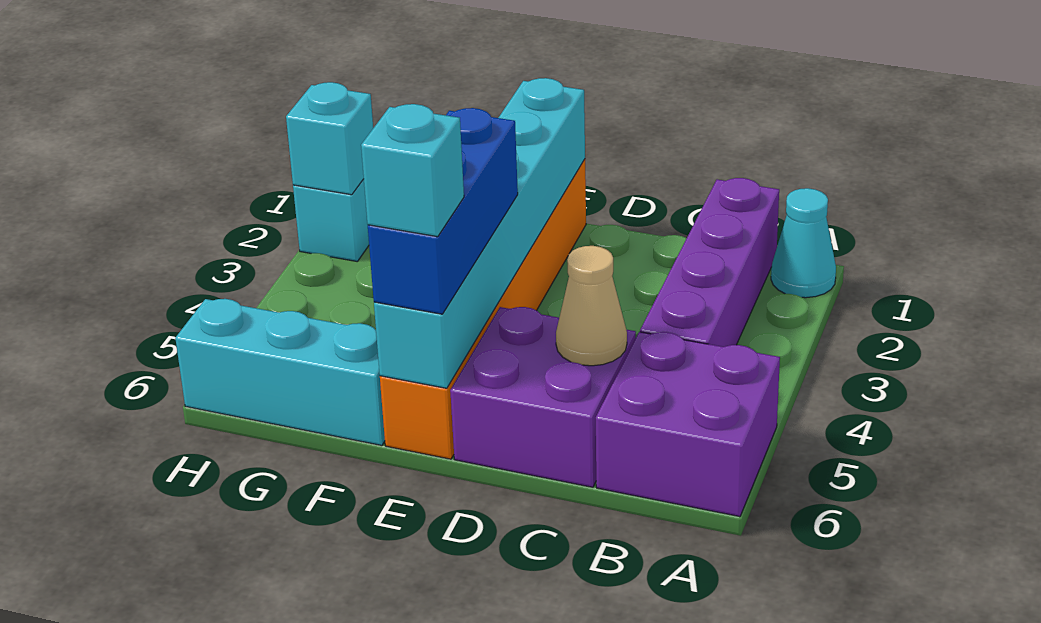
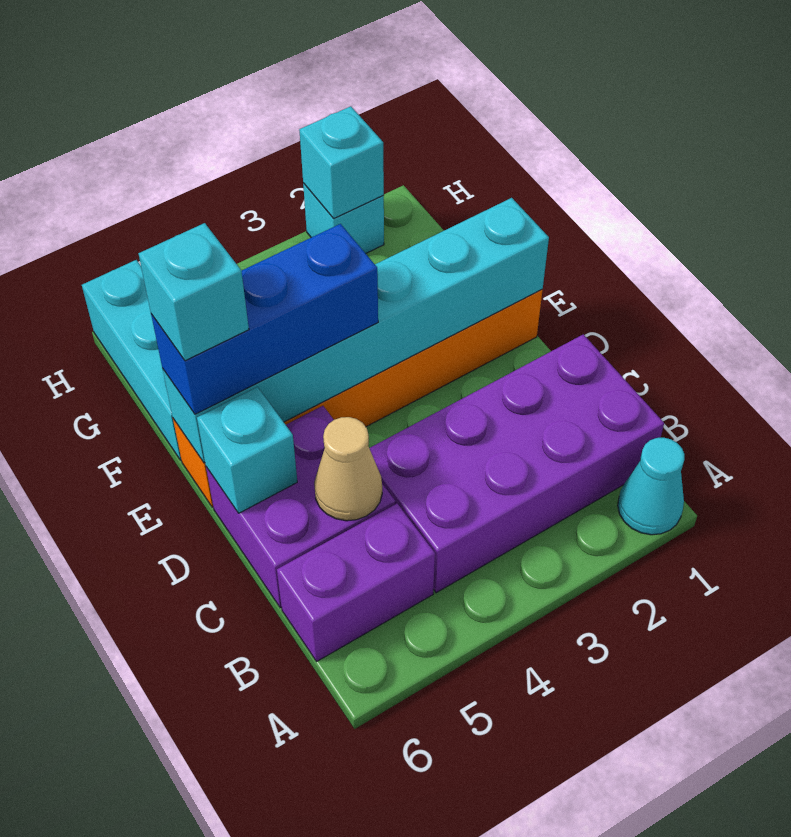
purple brick A5:B6 level 1 -> purple brick B5:B6 level 1
purple brick B1:B4 level 1 -> purple brick B1:C4 level 1
none -> cyan brick D6 level 2

